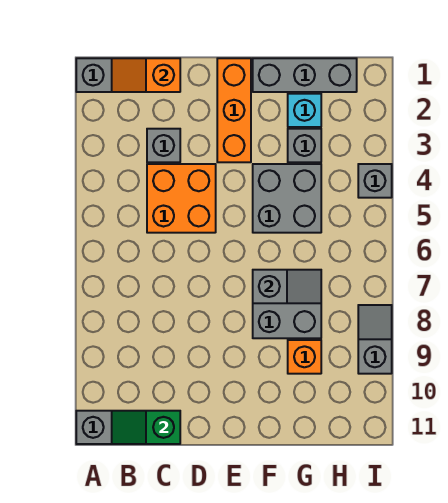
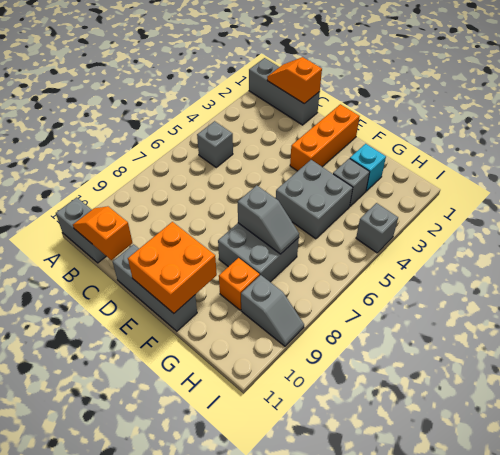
green slope B11:C11 level 2 top C -> orange slope B11:C11 level 2 top C
grey brick C3 level 1 -> grey brick B5 level 1
orange brick C4:D5 level 1 -> orange brick E10:F11 level 2
grey brick F1:H1 level 1 -> grey brick D11:F11 level 1
grey slope I8:I9 level 1 top 9 -> grey slope H9:I9 level 1 top H

